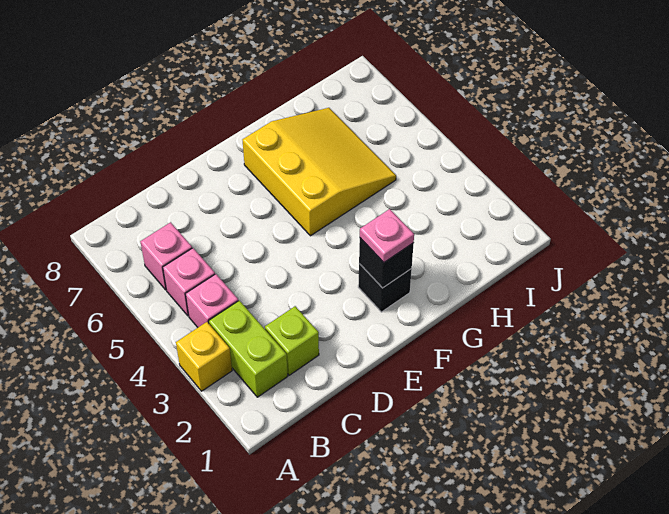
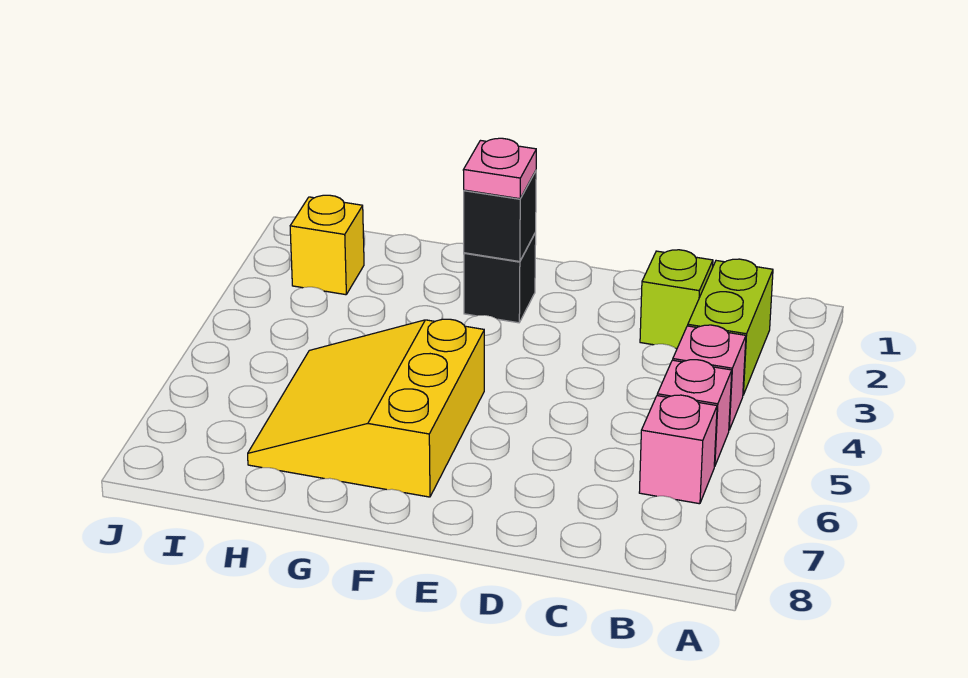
yellow brick A3 level 1 -> yellow brick I2 level 1

